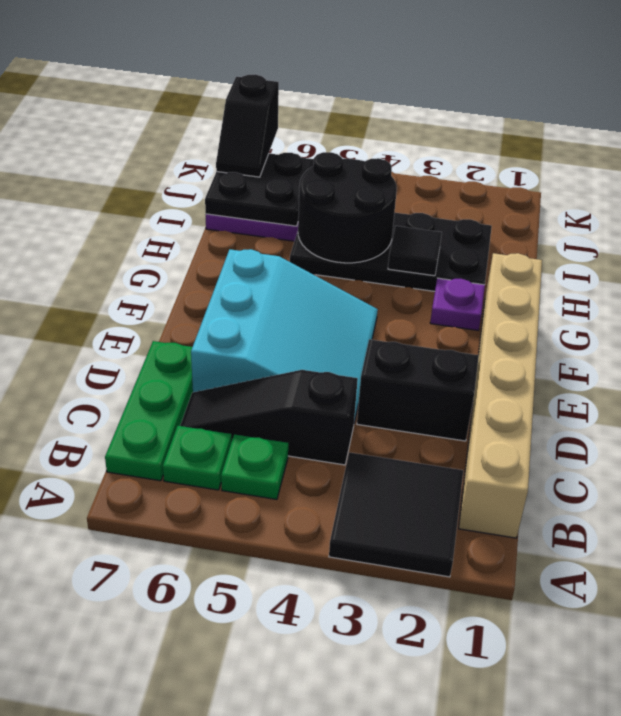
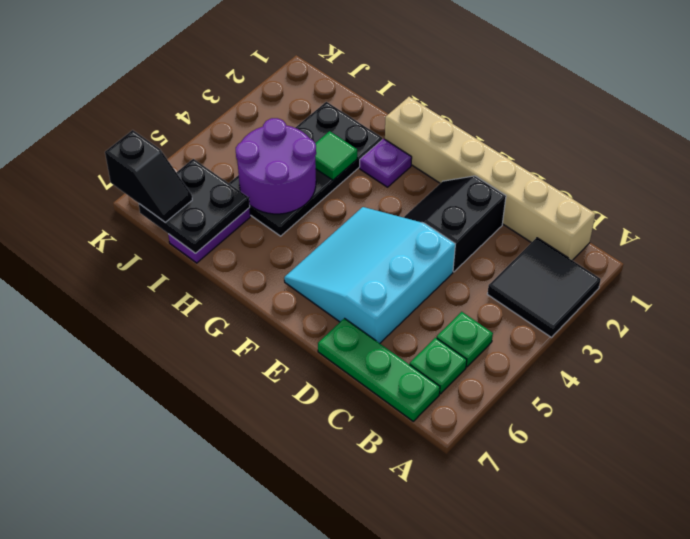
black slope C4:C6 level 1 top 4 -> none
cyan slope D4:F6 level 1 top 6 -> cyan slope D4:F6 level 1 top D
black tile H3 level 2 -> green tile H3 level 2
black round brick H4:I5 level 2 -> purple round brick H4:I5 level 2

